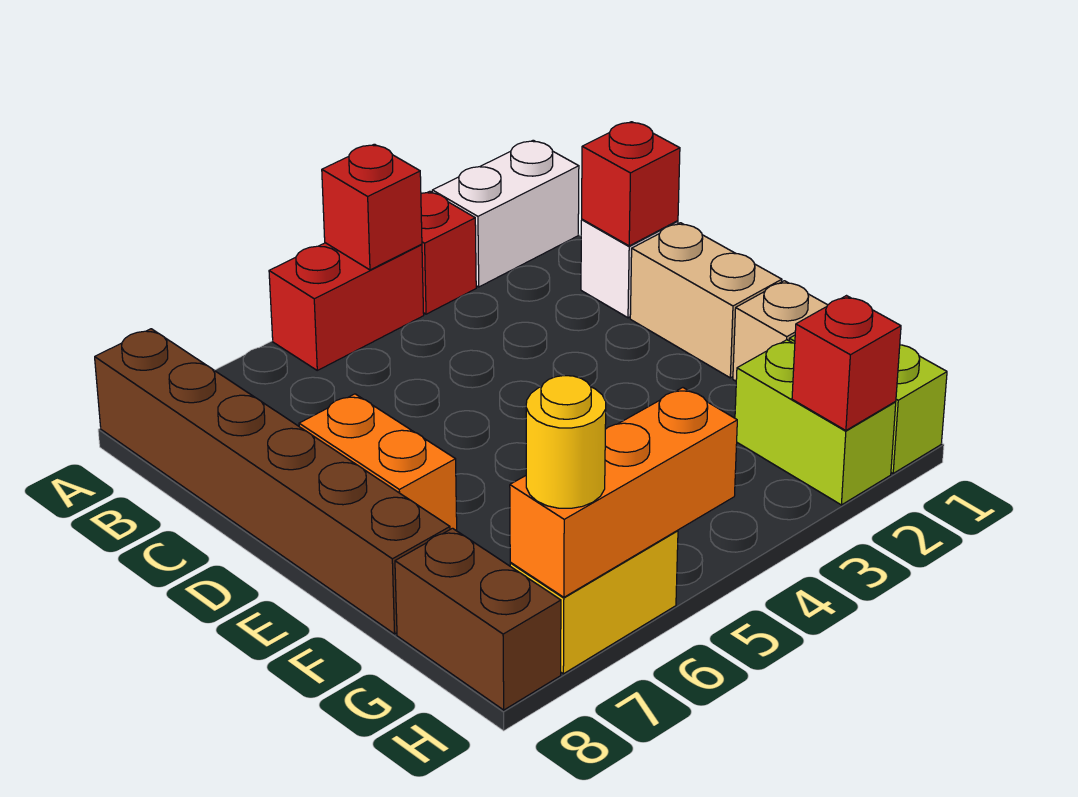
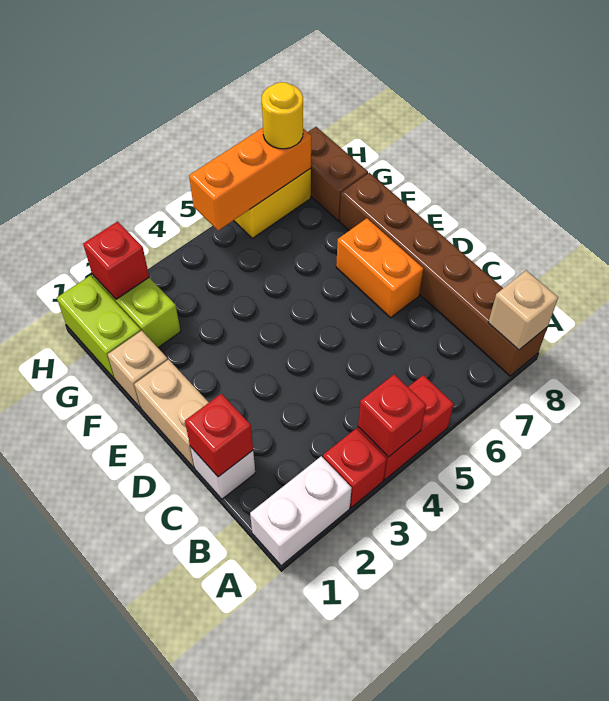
none -> tan brick A8 level 2

